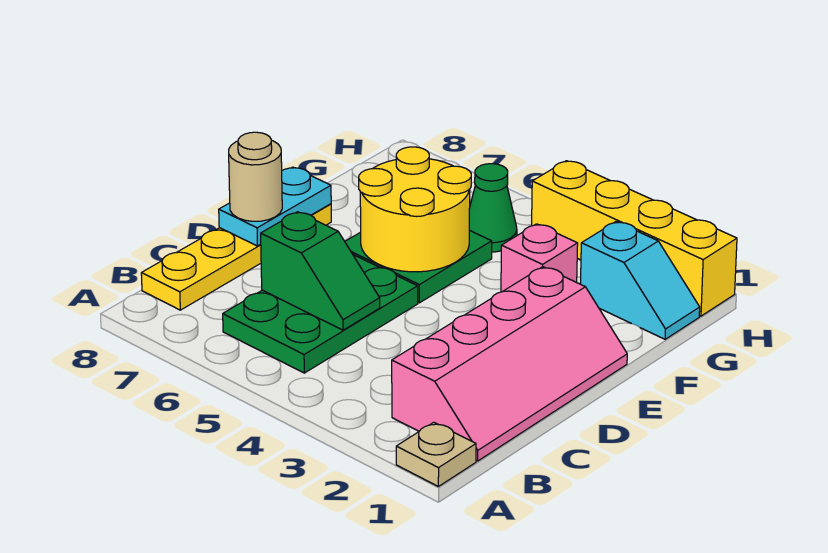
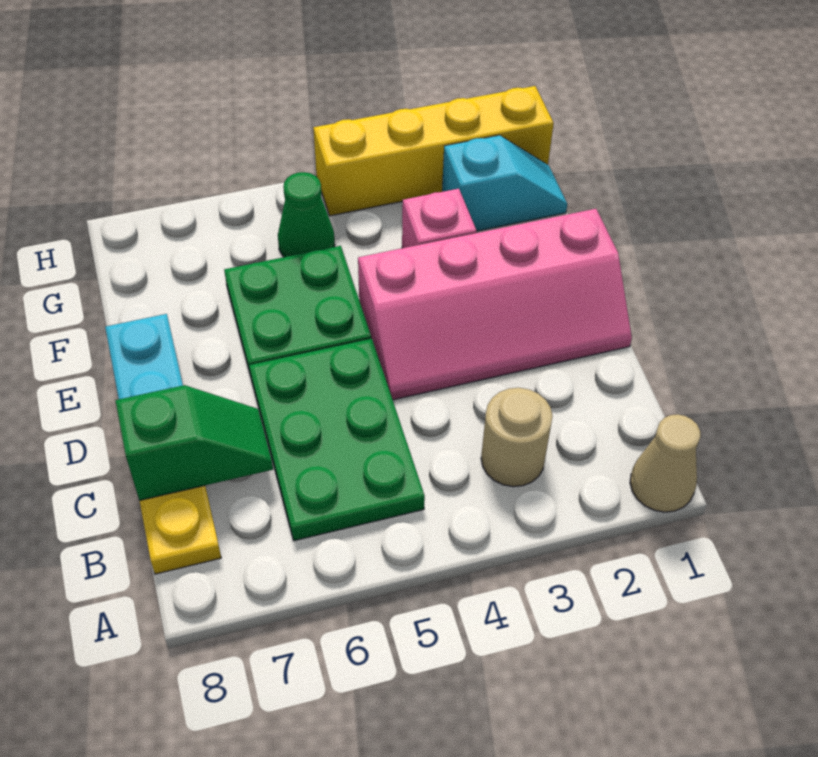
tan plate A1 level 1 -> tan cone A1 level 1
pink slope B1:E2 level 1 top 2 -> pink slope D1:E4 level 1 top E
green slope C5:C6 level 2 top 6 -> green slope C7:C8 level 2 top 8
tan round brick D8 level 3 -> tan round brick B3 level 1
yellow round brick E5:F6 level 2 -> none

